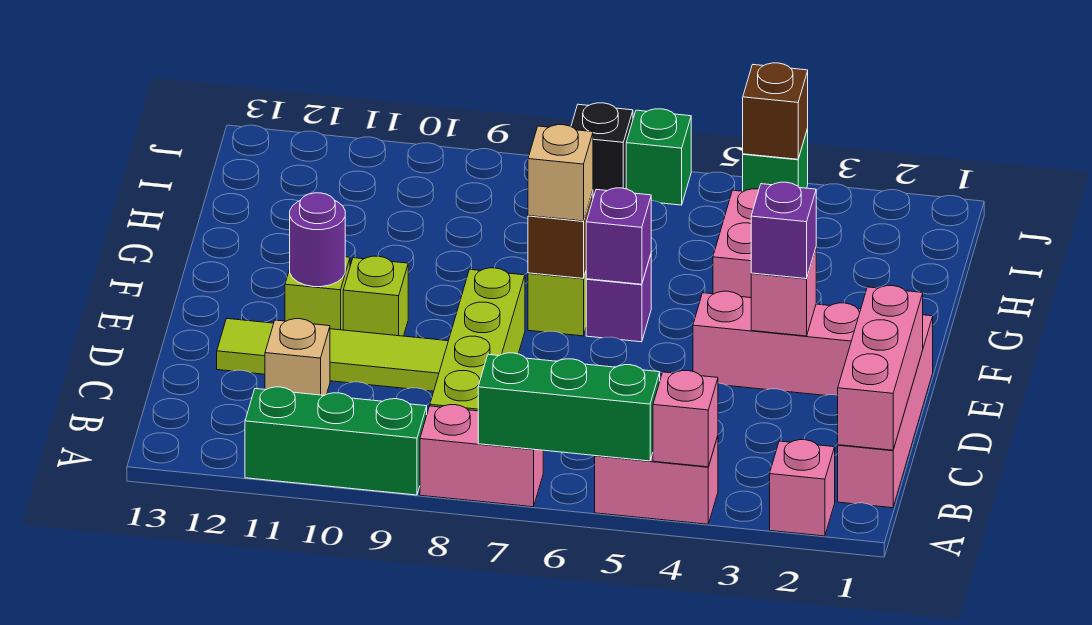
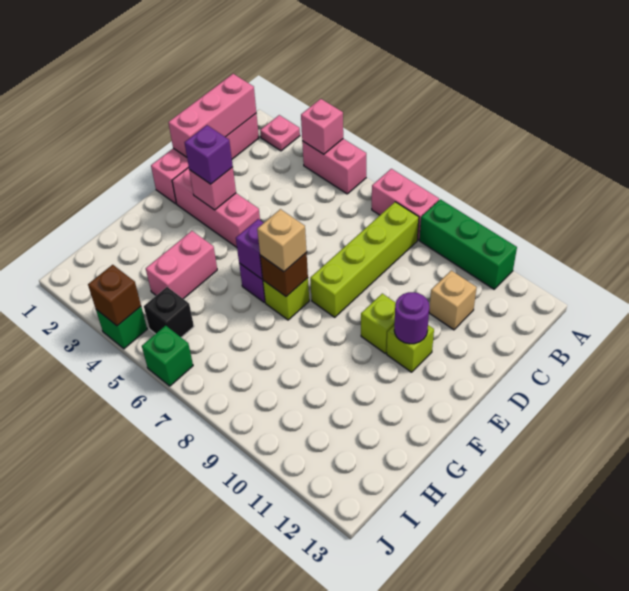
pink brick A2 level 1 -> pink plate A2 level 1
green brick A5:A7 level 2 -> none
lime tile D9:D12 level 1 -> none
black brick J7 level 1 -> black brick I5 level 1

